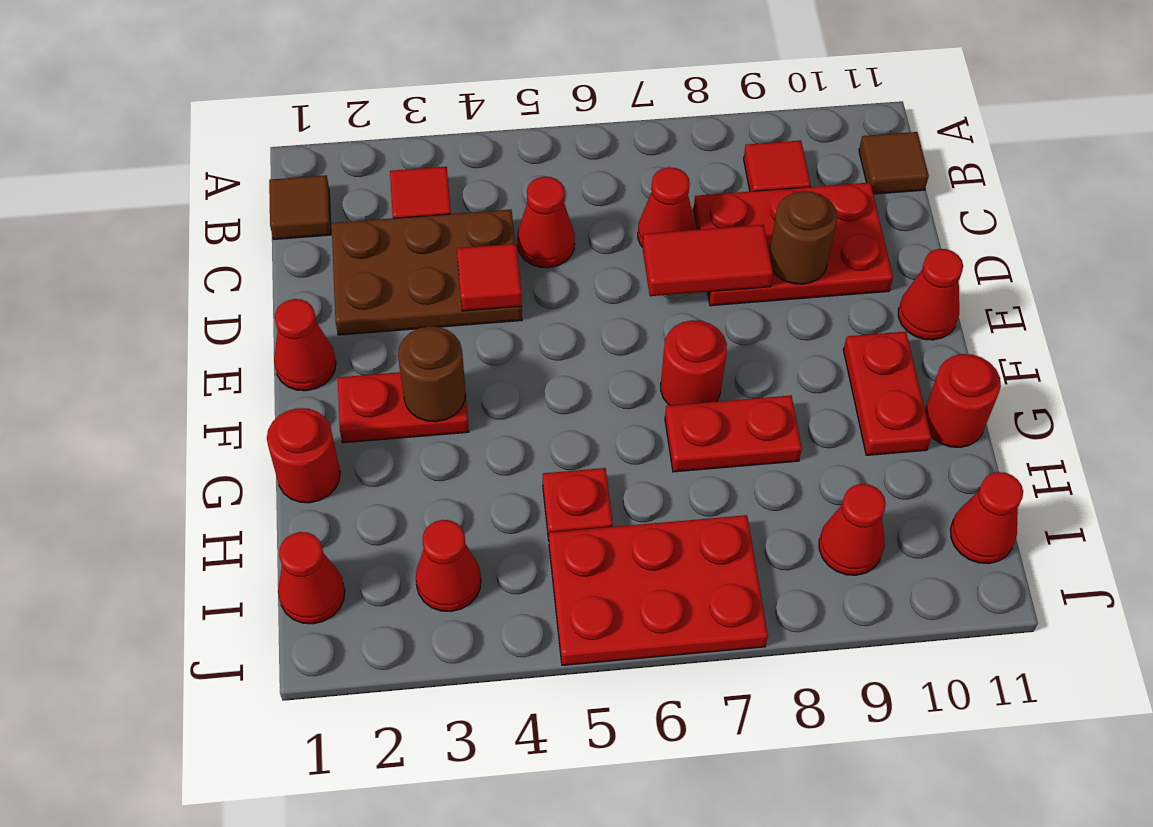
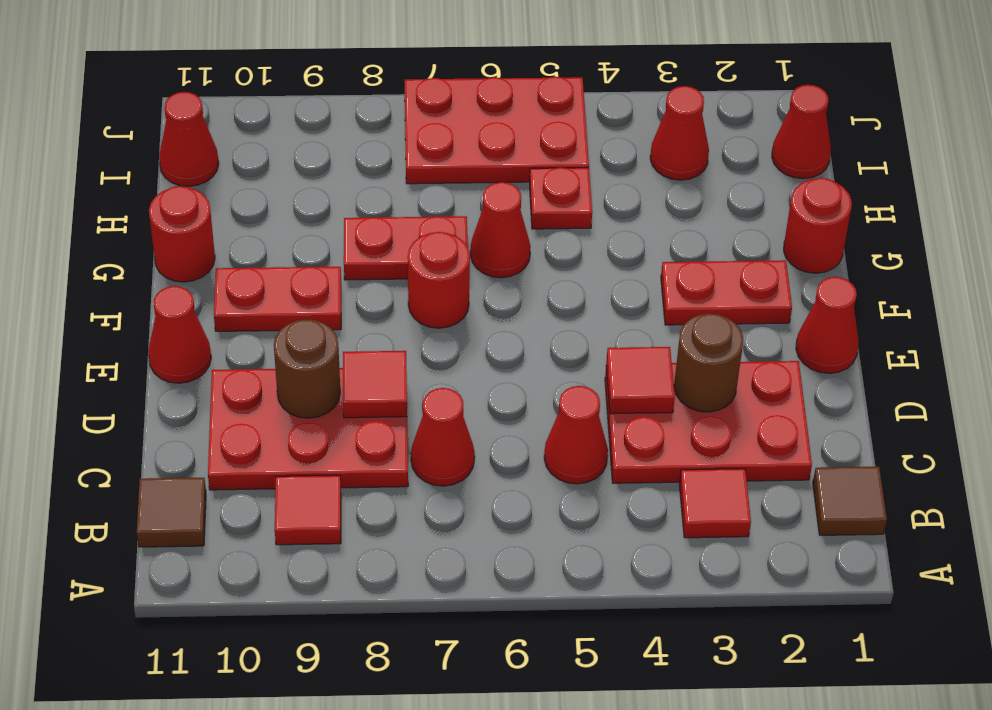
brown plate C2:D4 level 1 -> red plate C2:D4 level 1
red tile D7:D8 level 2 -> red tile D8 level 2
brown round brick F3 level 2 -> brown round brick D3 level 2
red plate F10:G10 level 1 -> red plate F9:F10 level 1
red cone I9 level 1 -> red cone G6 level 1

